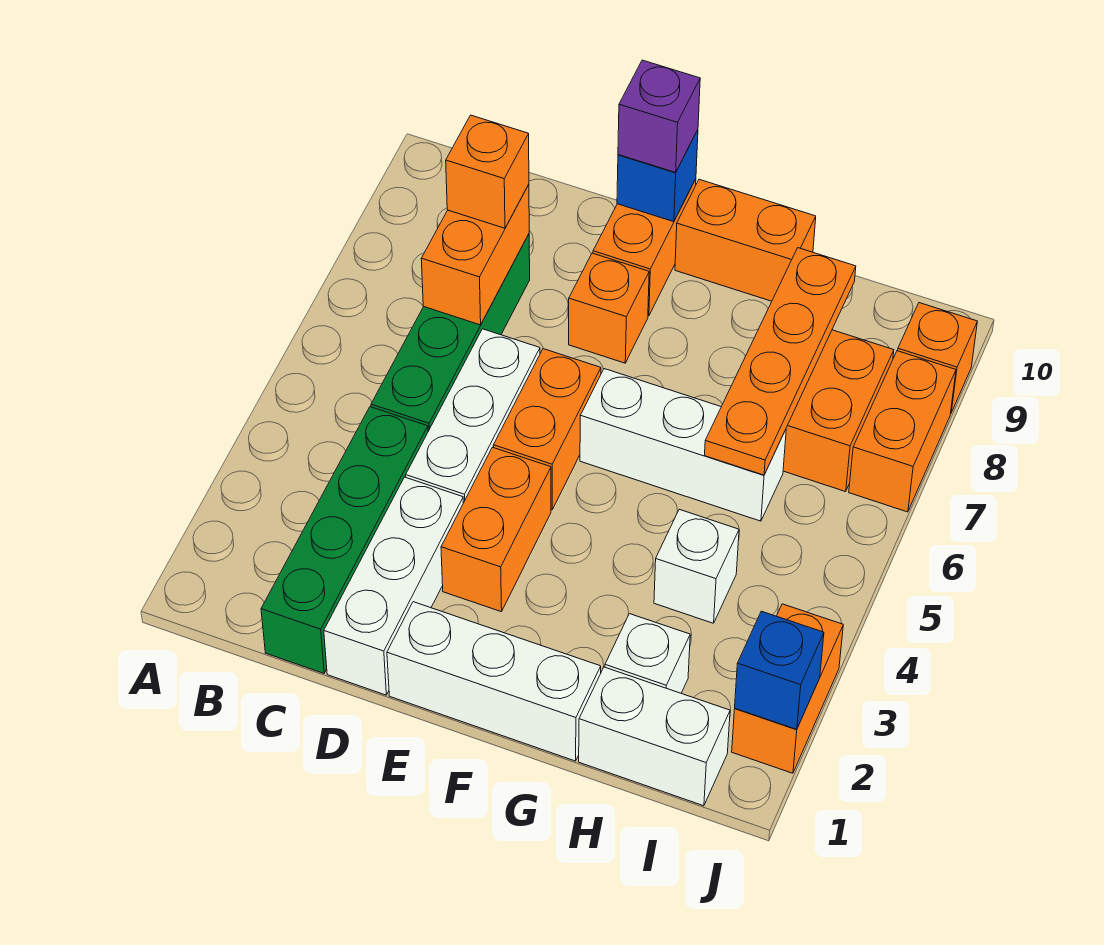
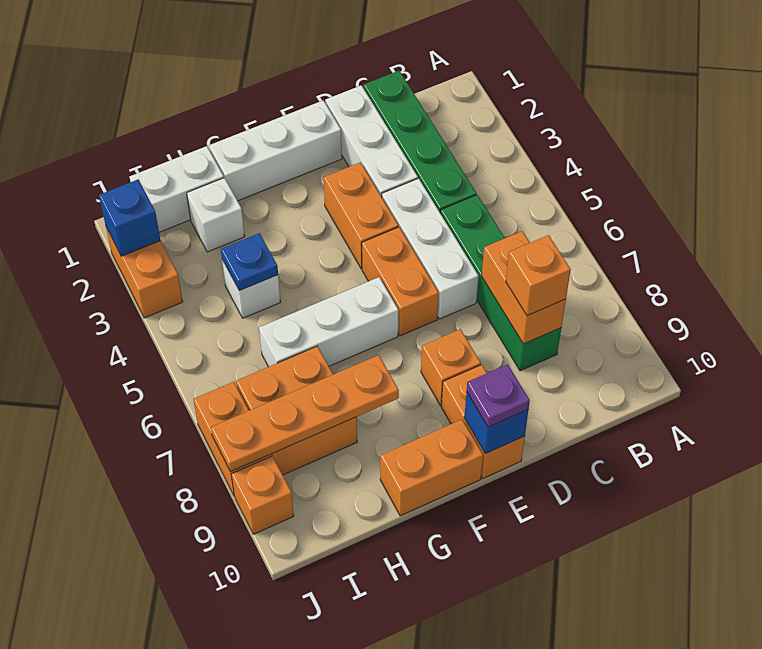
purple brick E10 level 3 -> purple plate E10 level 3
none -> blue plate H4 level 2
orange plate H6:H9 level 2 -> orange plate G8:J8 level 2

